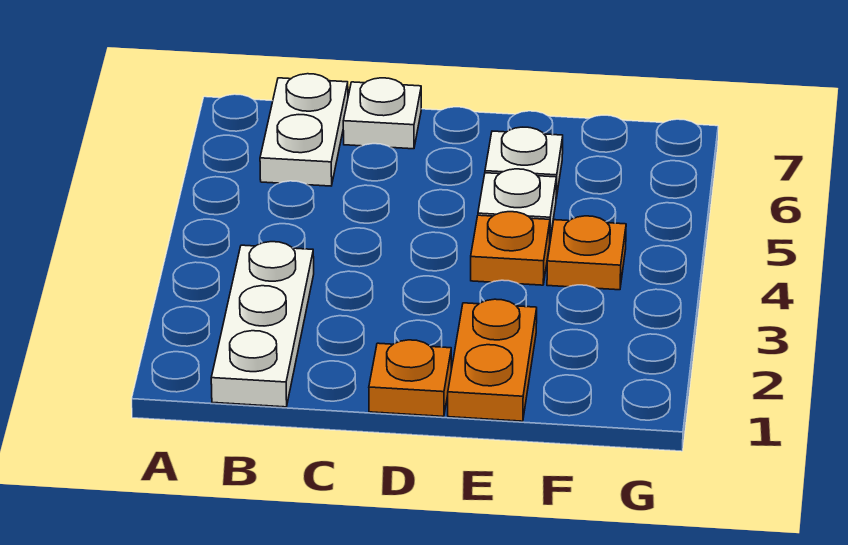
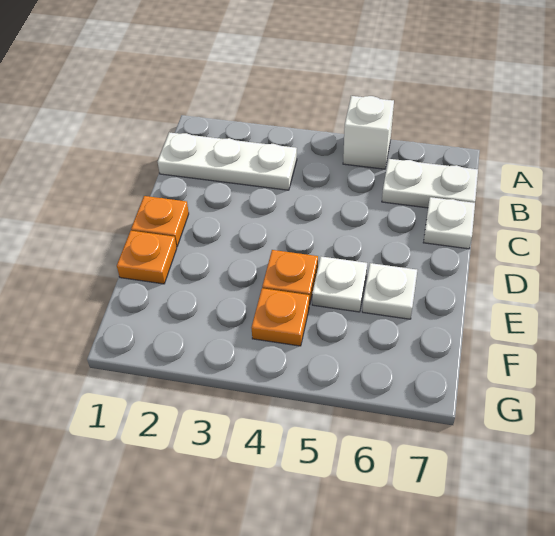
none -> white brick A5 level 1
orange plate E1:E2 level 1 -> orange plate E1 level 1

